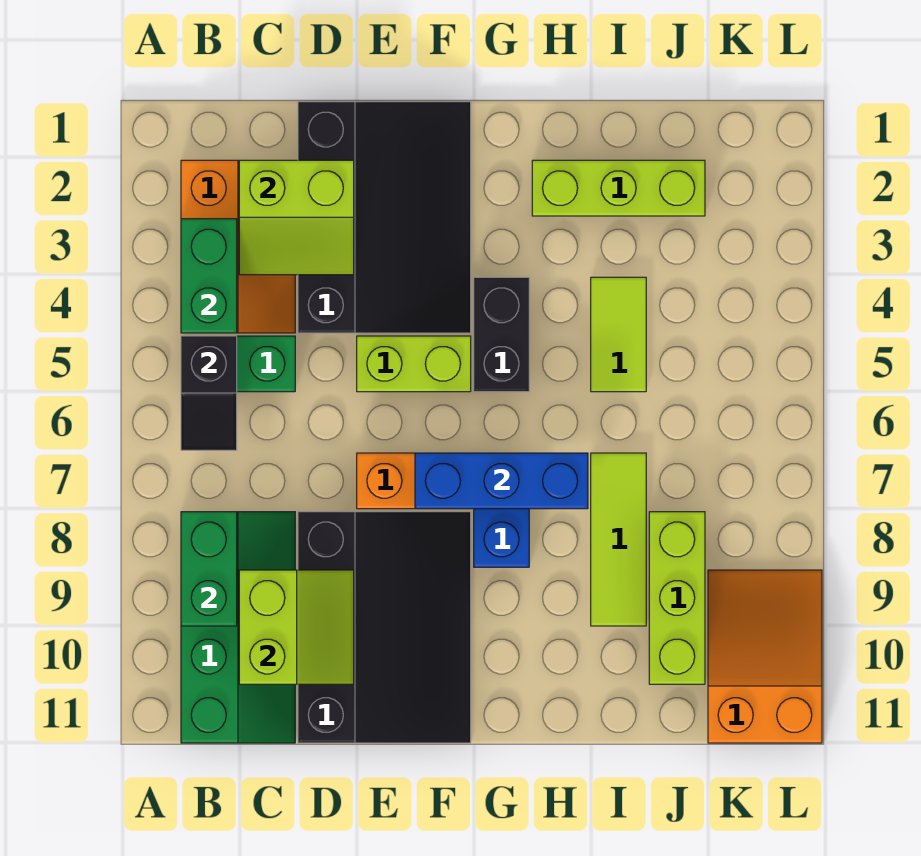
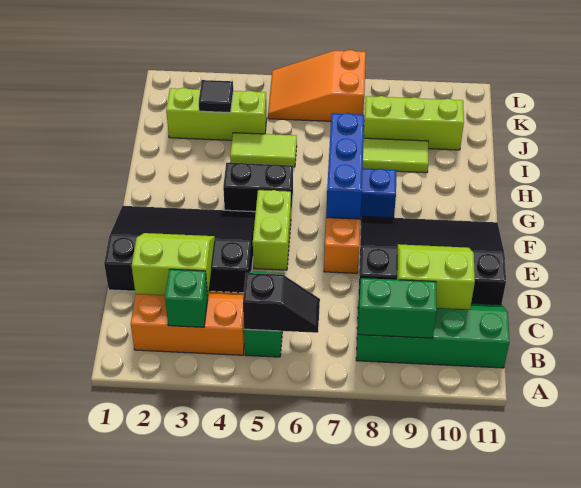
green brick B3:B4 level 2 -> green brick B3 level 2
lime slope C2:D3 level 2 top 2 -> lime slope C2:D3 level 2 top C
lime brick H2:J2 level 1 -> lime brick J2:J4 level 1
none -> black tile J3 level 2
orange slope K9:L11 level 1 top 11 -> orange slope K5:L7 level 1 top 7

